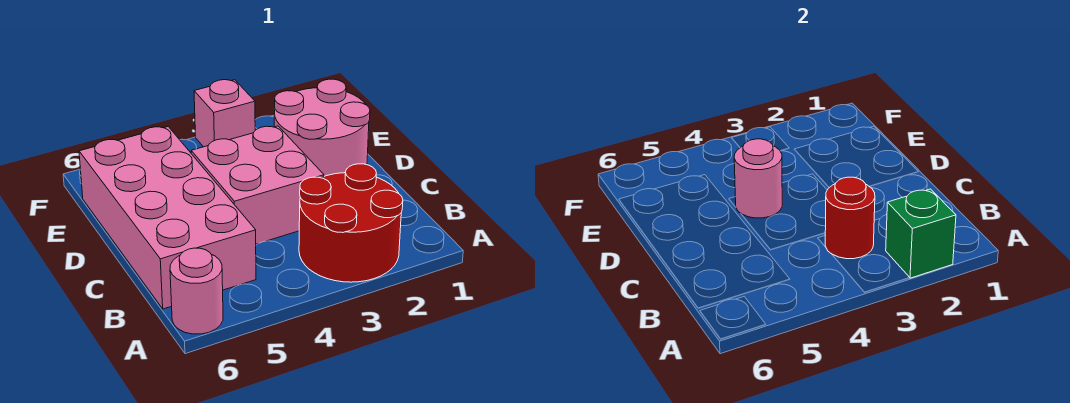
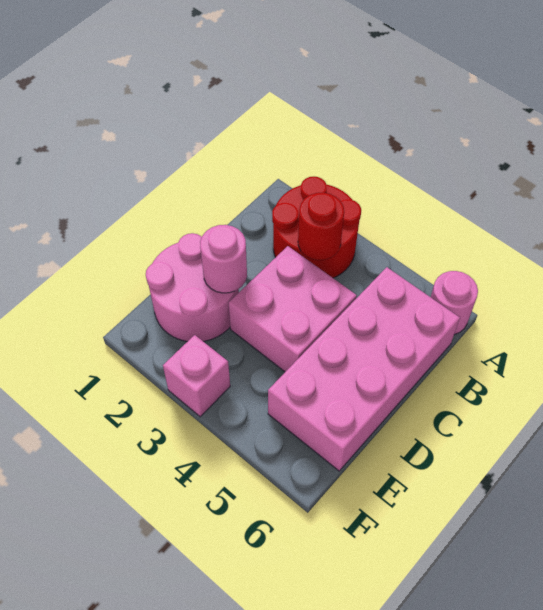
green brick A2 level 2 -> none
pink round brick D4 level 2 -> pink round brick D2 level 2

